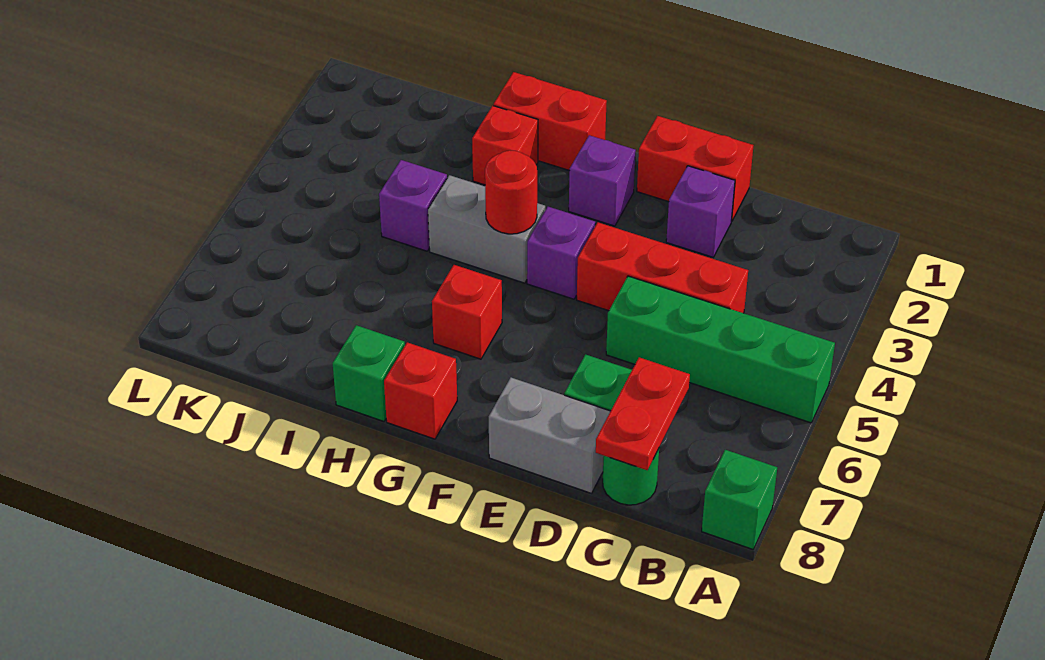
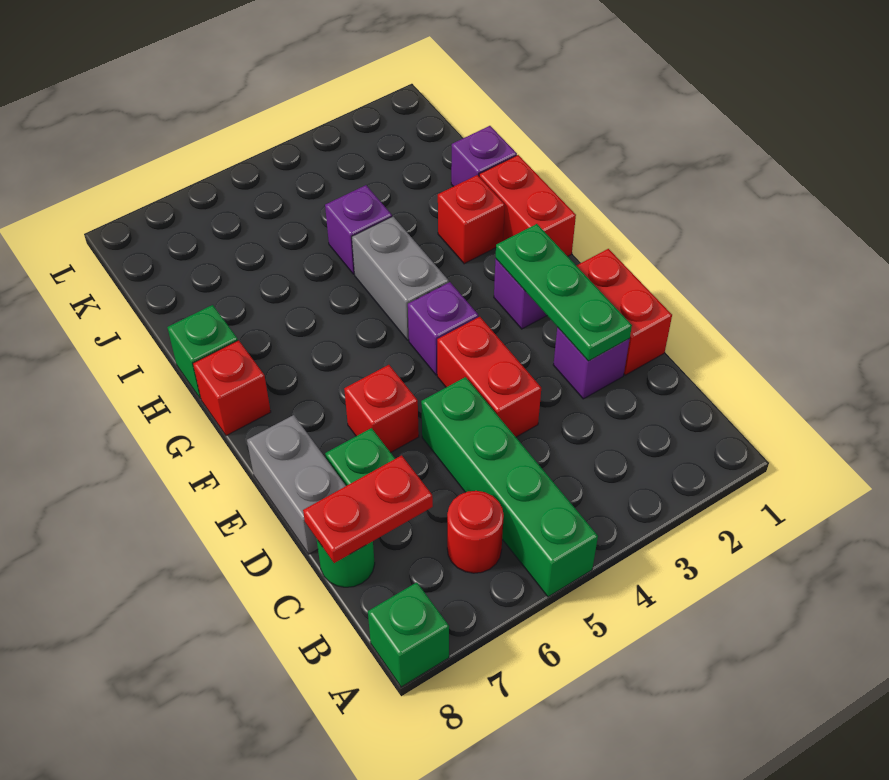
red brick C4:E4 level 1 -> red brick D4:E4 level 1
none -> green plate D2:F2 level 2
red round brick G4 level 2 -> red round brick B6 level 1
red brick G6 level 1 -> red brick E6 level 1
none -> purple brick I1 level 1

